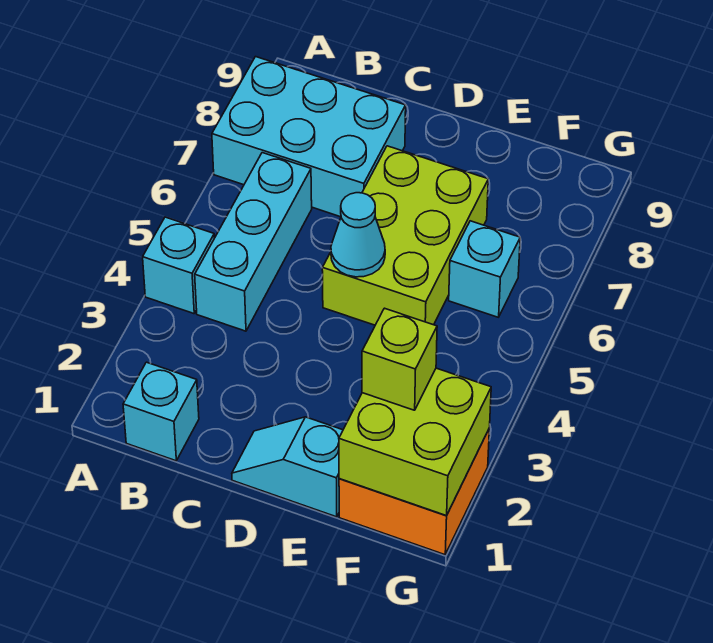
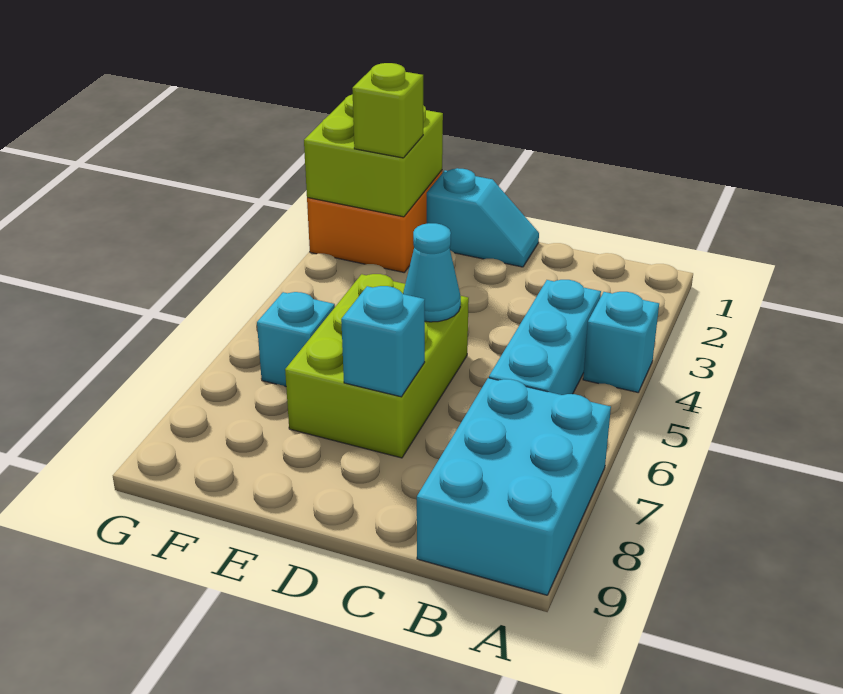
cyan brick A7:C8 level 1 -> cyan brick A7:B9 level 1
cyan brick B1 level 1 -> cyan brick D7 level 2

